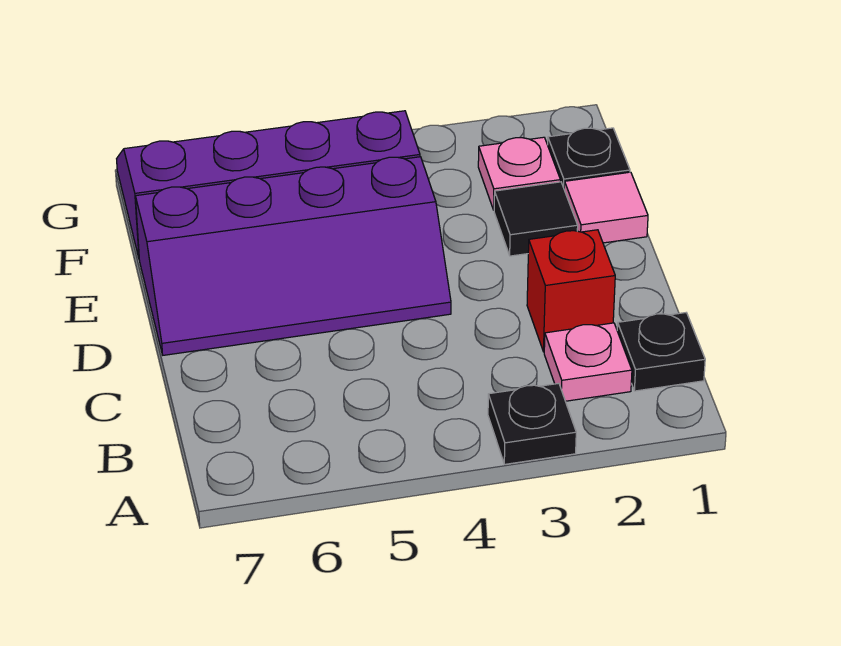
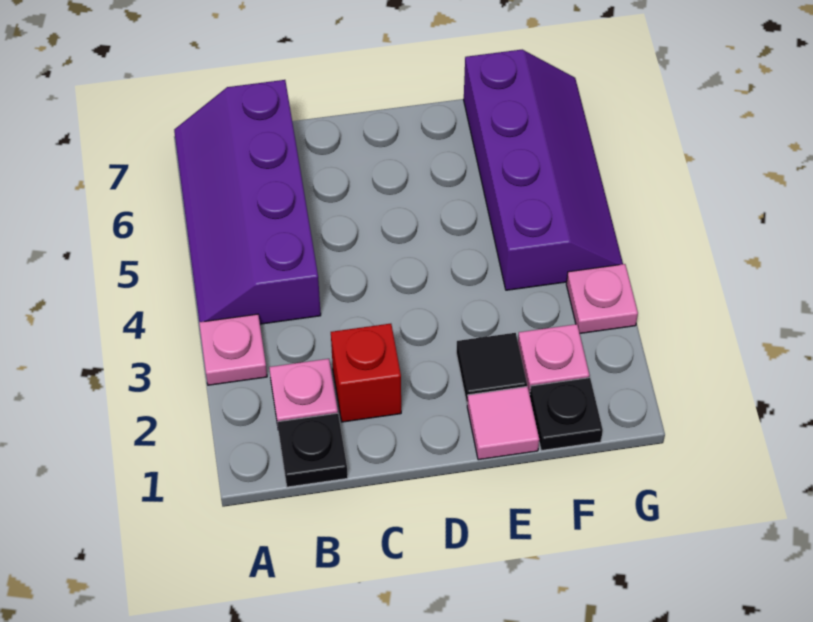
black plate A3 level 1 -> pink plate A3 level 1
purple slope D4:E7 level 1 top E -> purple slope A4:B7 level 1 top B
none -> pink plate G3 level 1

